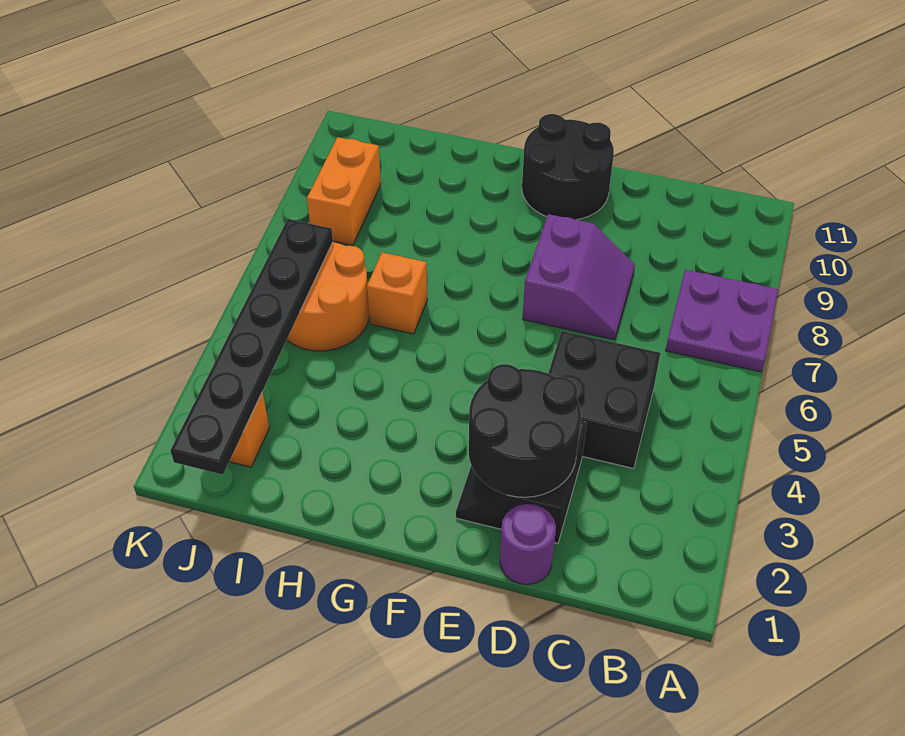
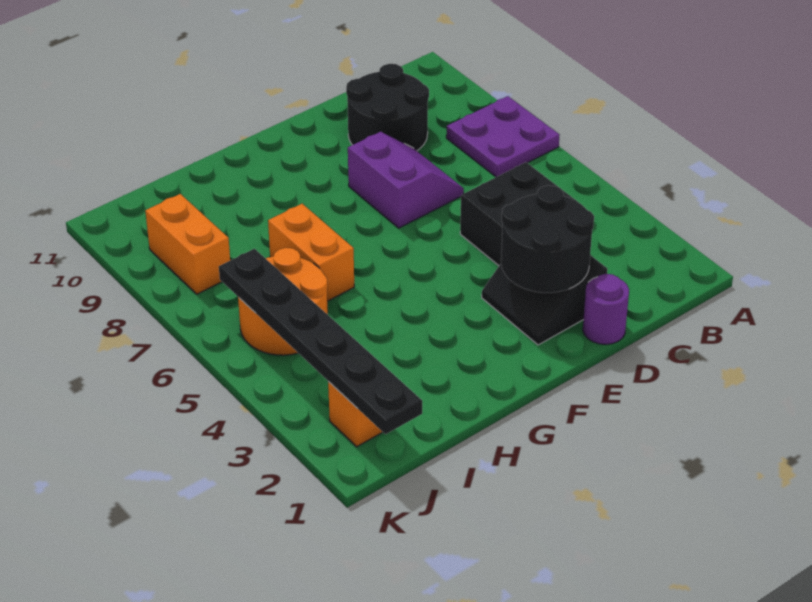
black round brick E10:F11 level 1 -> black round brick C9:D10 level 1
orange brick H6 level 1 -> orange brick H6:H7 level 1

